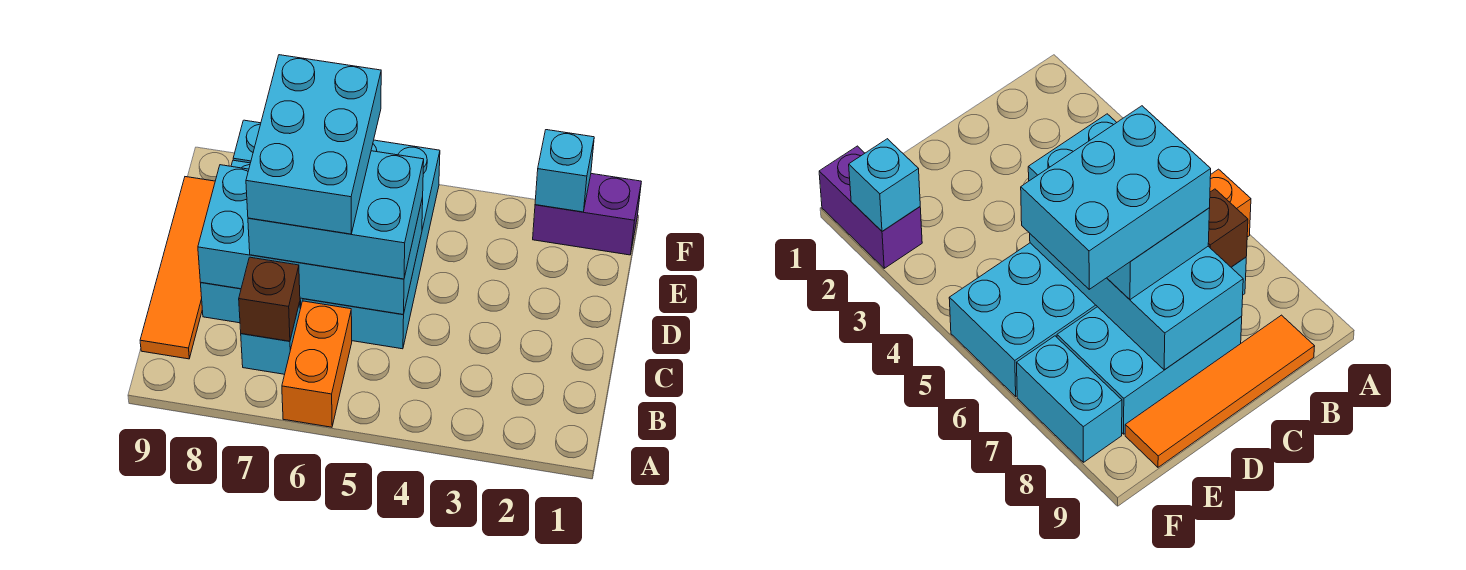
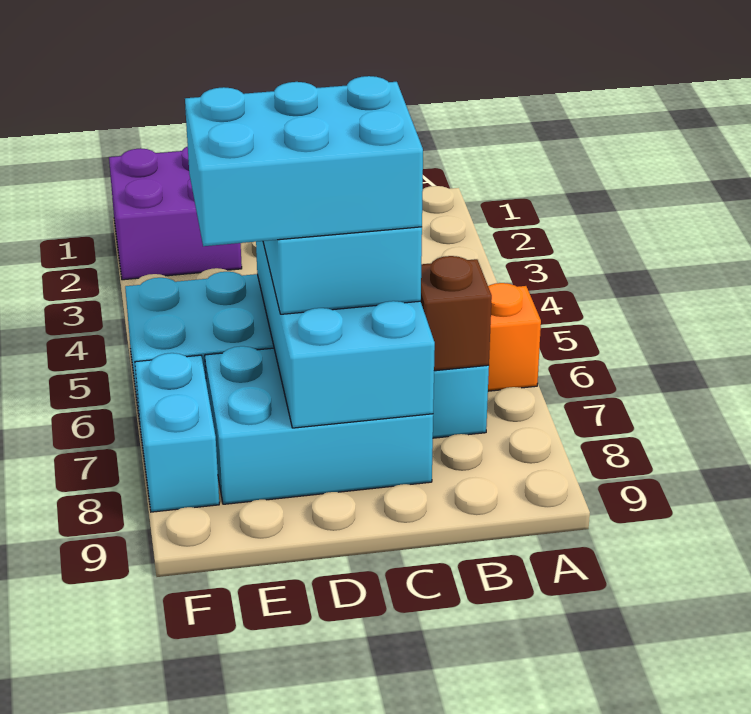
orange tile B9:E9 level 1 -> none
purple brick F1:F2 level 1 -> purple brick E1:F2 level 1
cyan brick F2 level 2 -> none

